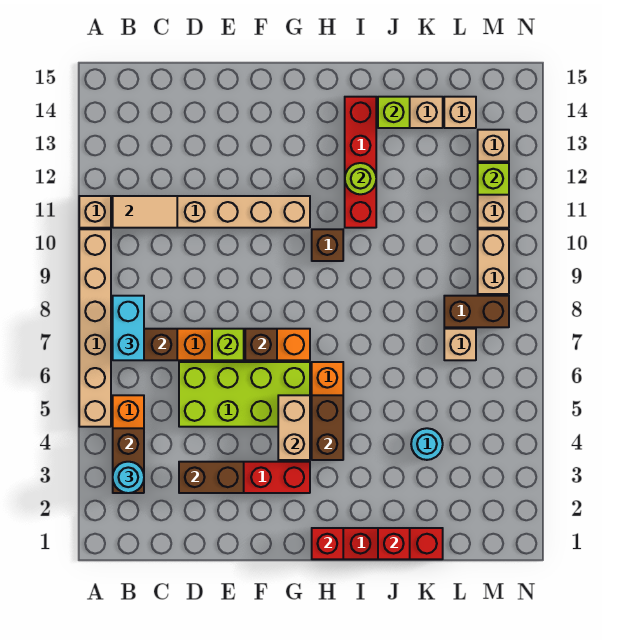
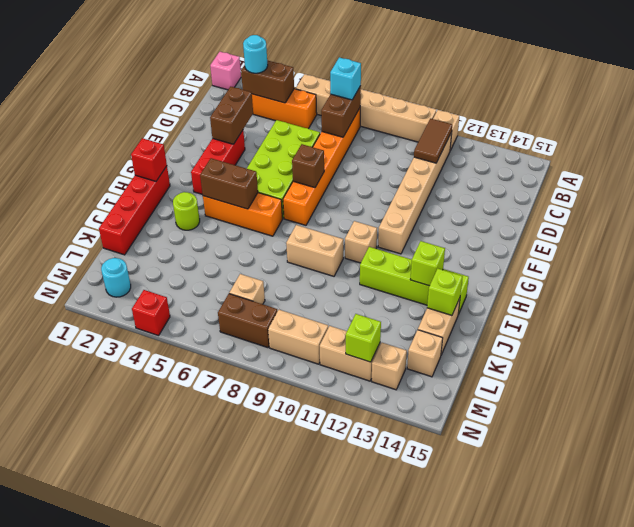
none -> pink brick A1 level 1
cyan brick B7:B8 level 3 -> cyan brick B7 level 3
tan tile B11:C11 level 2 -> brown tile B11:C11 level 2
lime brick E7 level 2 -> lime brick I13 level 2
tan brick G4:G5 level 2 -> tan brick I8:I9 level 1
brown brick H10 level 1 -> tan brick H10 level 1
red brick I11:I14 level 1 -> lime brick I11:I14 level 1
lime round brick I12 level 2 -> lime round brick I3 level 1
red brick J1 level 2 -> red brick N4 level 1
cyan round brick K4 level 1 -> cyan round brick M2 level 1
brown brick L8:M8 level 1 -> brown brick M7:M8 level 1

